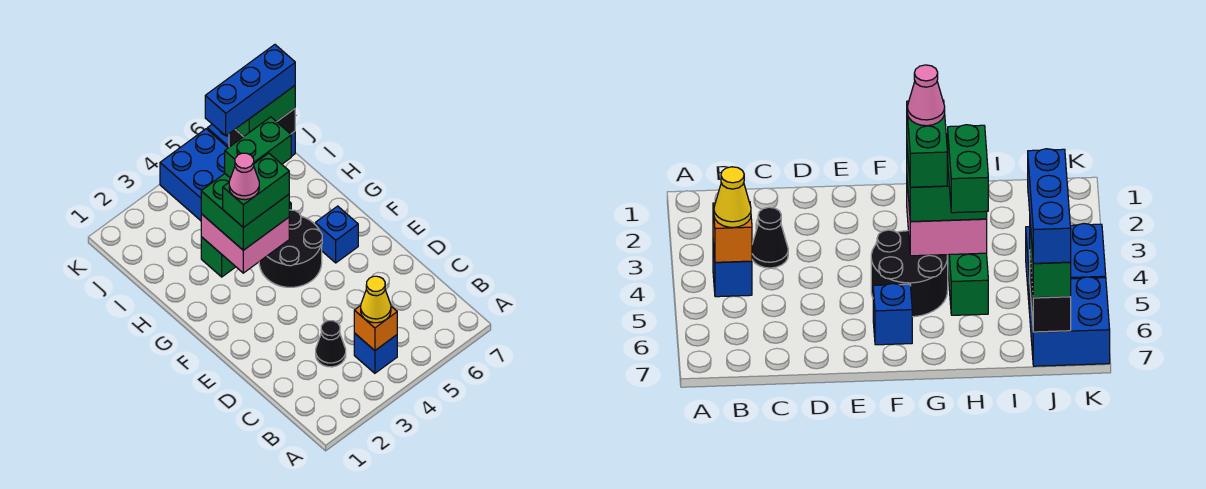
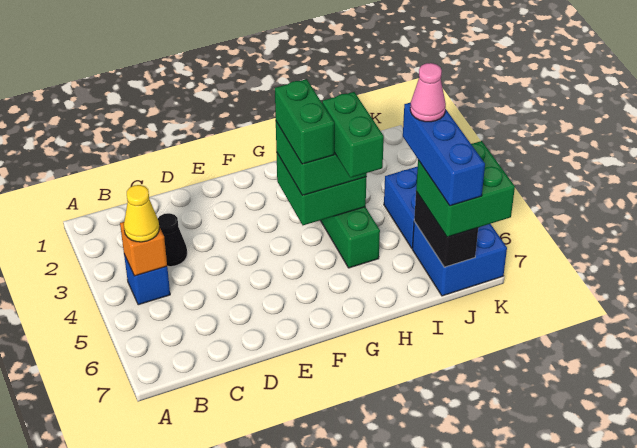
black round brick F4:G5 level 1 -> none
blue brick F6 level 1 -> none
pink brick G3:H4 level 2 -> green brick G3:H4 level 2
pink cone G3 level 5 -> pink cone J5 level 5
green brick J6:J7 level 3 -> green brick J6:K7 level 3

